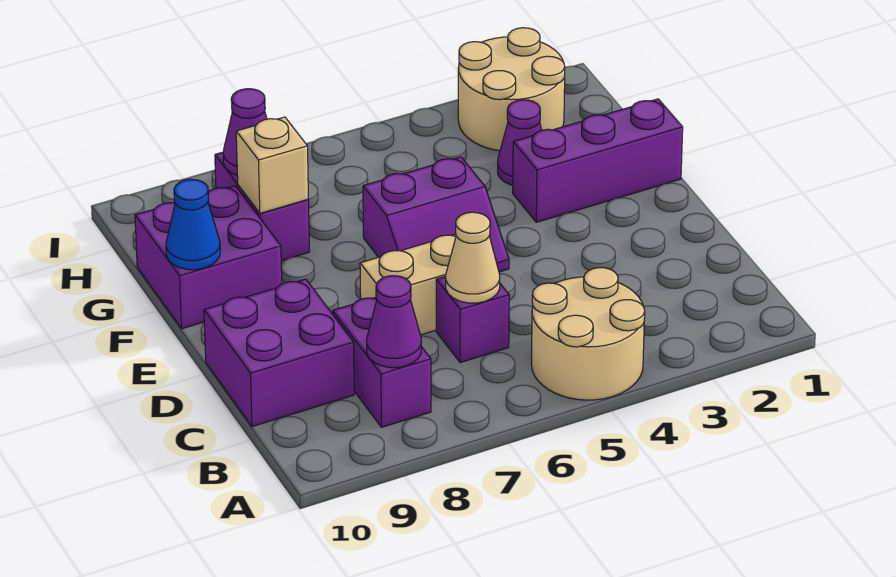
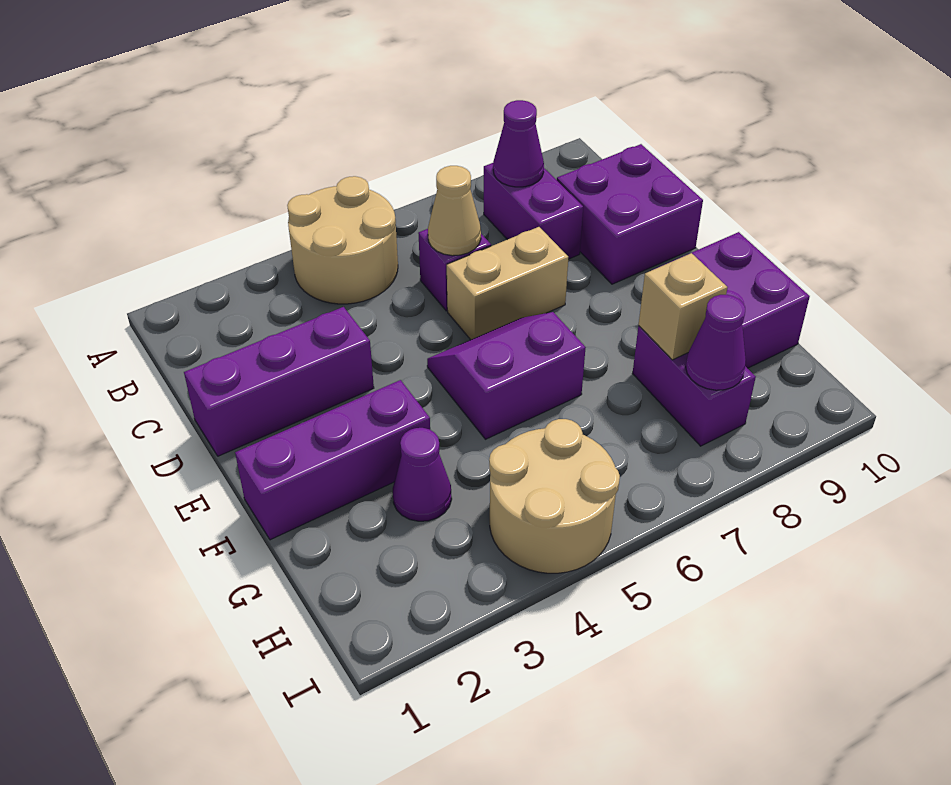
none -> purple brick D1:D3 level 1
blue cone F10 level 2 -> none
tan round brick H2:I3 level 1 -> tan round brick H4:I5 level 1

